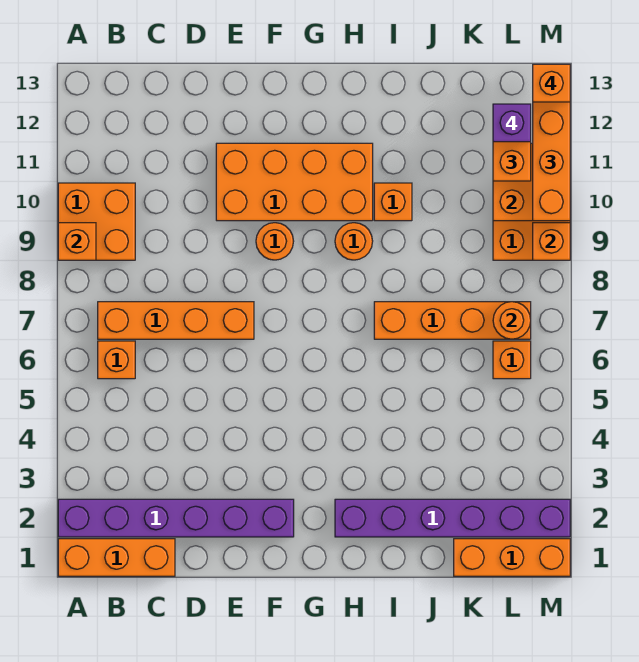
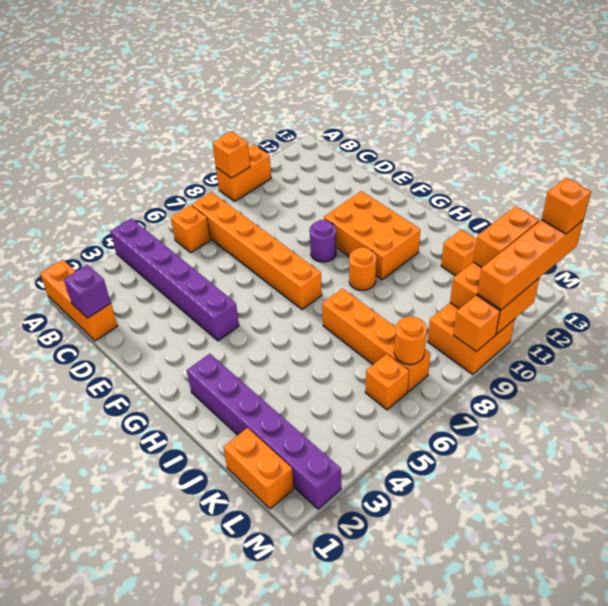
purple brick A2:F2 level 1 -> purple brick A4:F4 level 1
orange brick A9:B10 level 1 -> orange brick A9:A10 level 1
orange brick B7:E7 level 1 -> orange brick B7:G7 level 1
orange brick E10:H11 level 1 -> orange brick F10:H11 level 1
orange round brick F9 level 1 -> purple round brick F9 level 1
orange brick I10 level 1 -> orange brick J12 level 1
orange brick K1:M1 level 1 -> orange brick K1:L1 level 1
purple brick L12 level 4 -> purple brick C1 level 2

